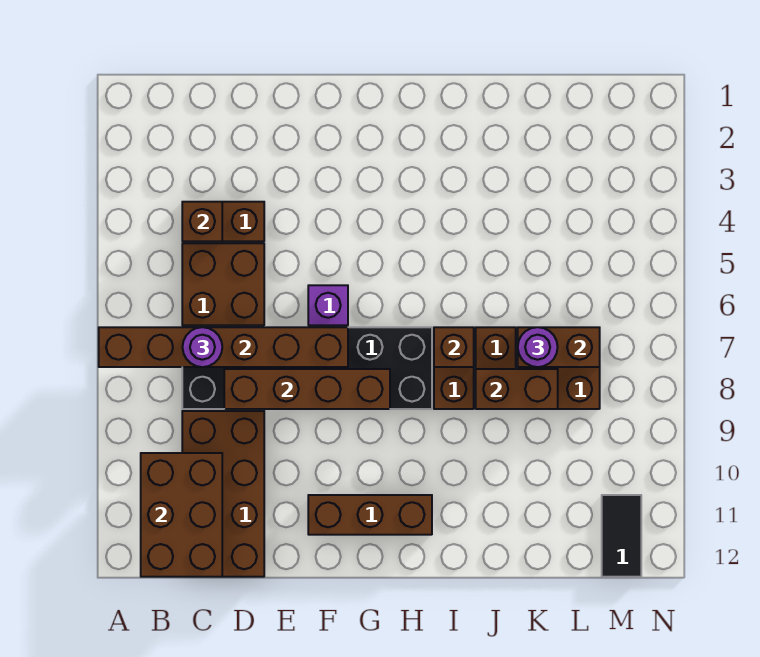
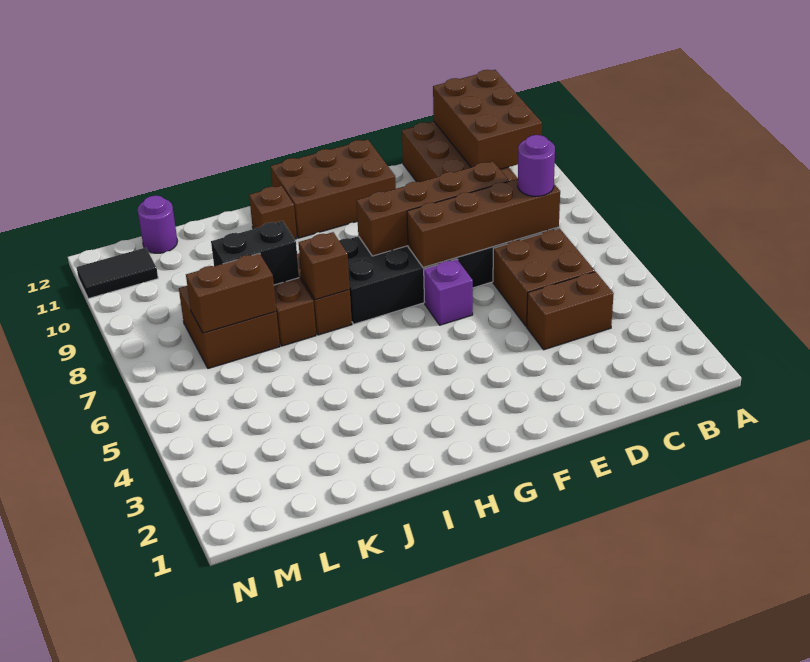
brown brick A7:F7 level 2 -> brown brick C7:F7 level 2
brown brick C4 level 2 -> brown brick I11 level 1
brown brick F11:H11 level 1 -> brown brick F11:H12 level 1
brown brick J8:K8 level 2 -> black brick J8:K8 level 2
purple round brick K7 level 3 -> purple round brick L12 level 1
black tile M11:M12 level 1 -> black tile M11:N11 level 1

